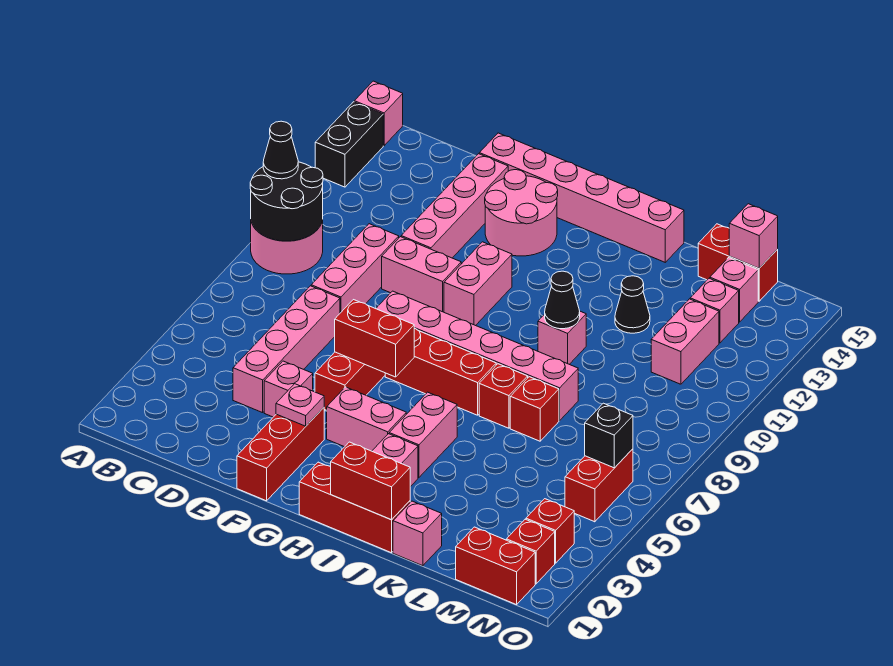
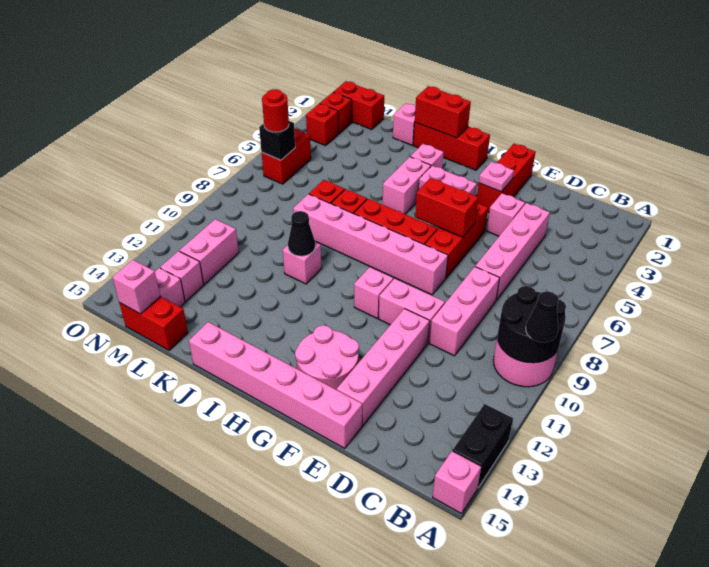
pink brick G10:G11 level 1 -> pink brick G10 level 1
black cone K12 level 1 -> none
none -> red round brick N6 level 3

